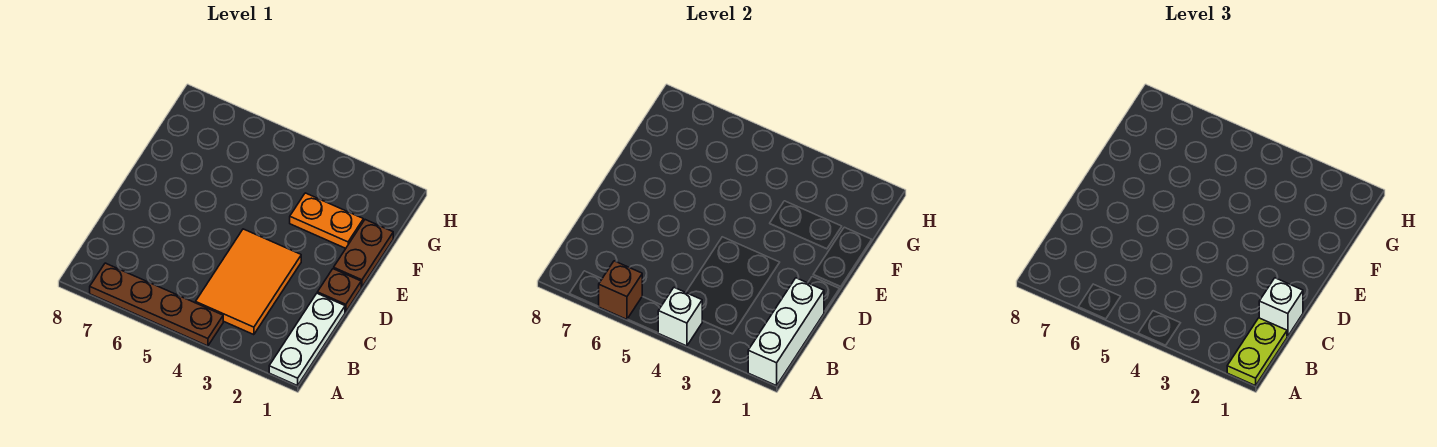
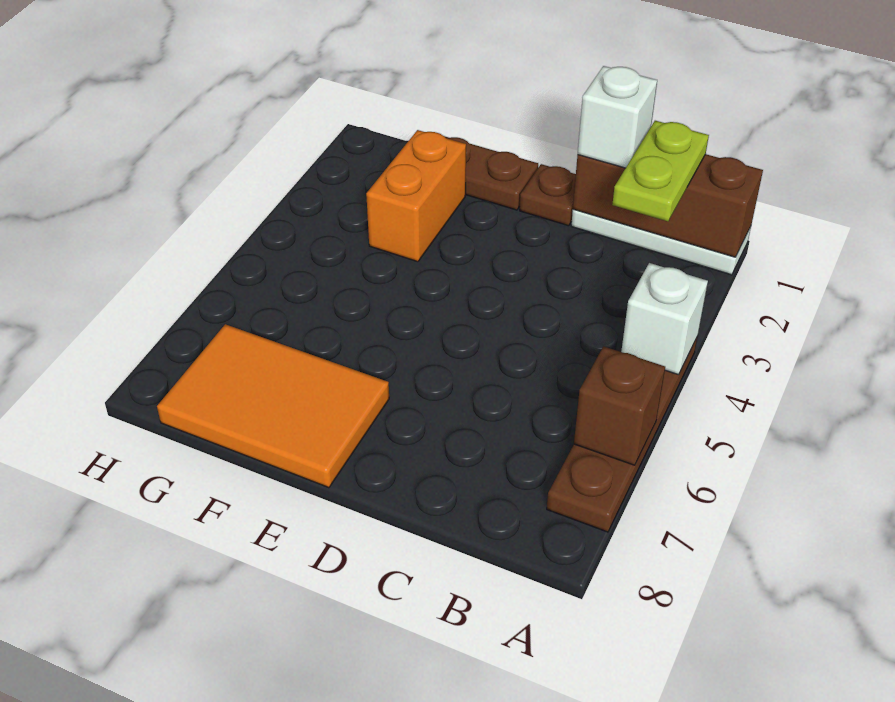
white brick A1:C1 level 2 -> brown brick A1:C1 level 2
lime plate A1:B1 level 3 -> lime plate B1:B2 level 3
orange tile B3:D4 level 1 -> orange tile E7:G8 level 1
orange plate F2:F3 level 1 -> orange brick F2:F3 level 1

